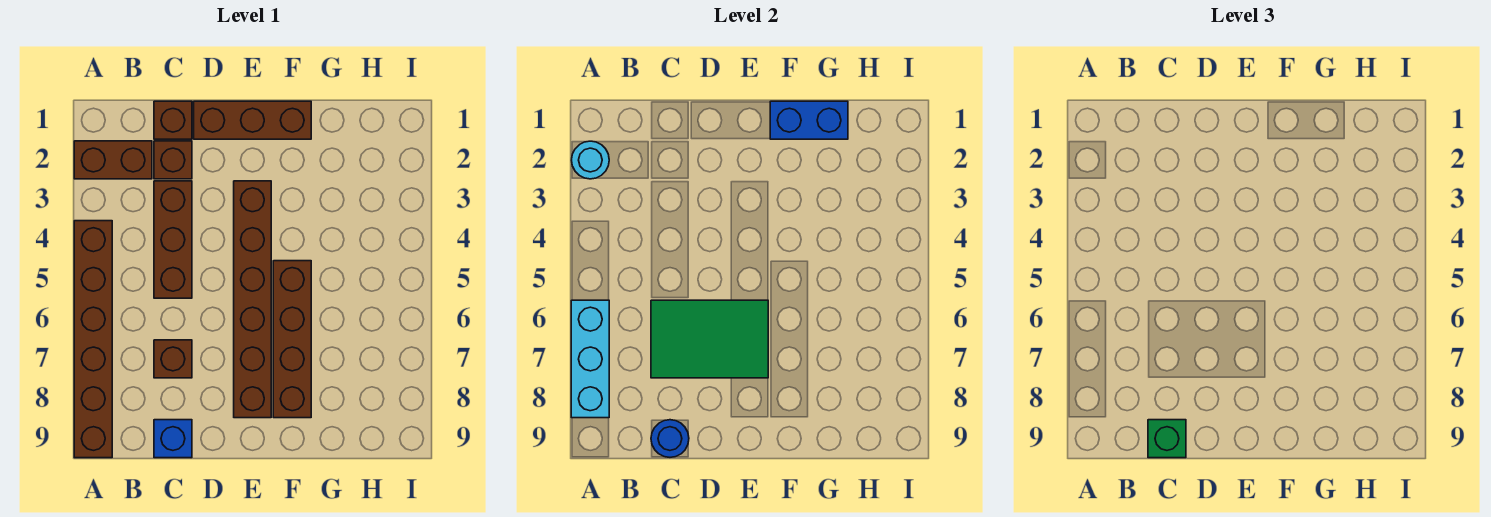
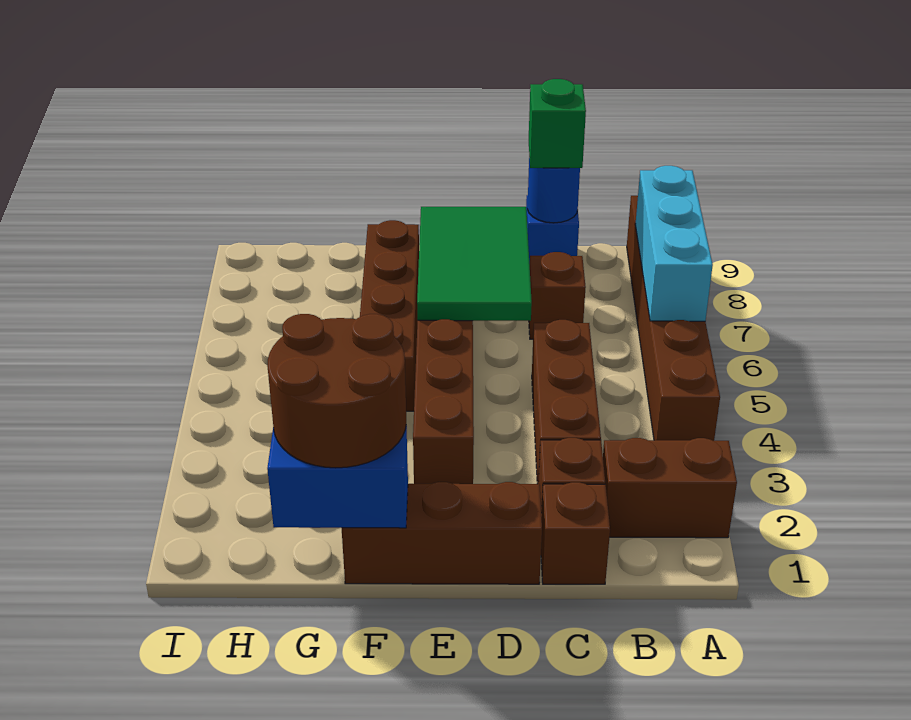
cyan round brick A2 level 2 -> none
green tile C6:E7 level 2 -> green tile D6:E8 level 2
none -> brown round brick F1:G2 level 3

